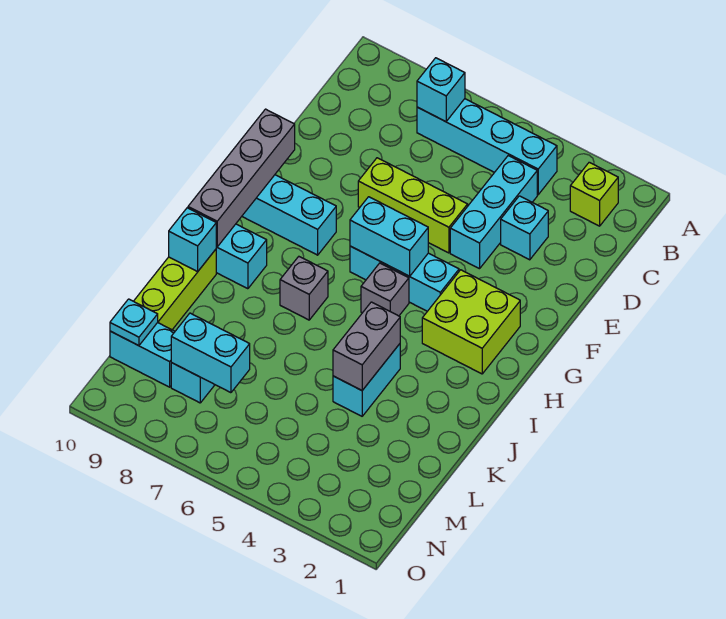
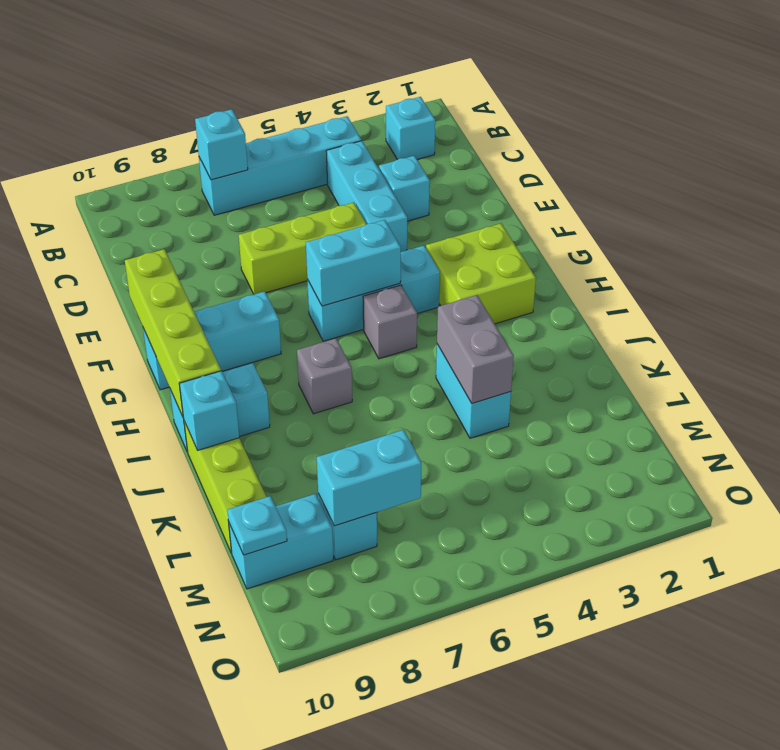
lime brick B2 level 1 -> cyan brick B2 level 1
grey brick F10:I10 level 2 -> lime brick F10:I10 level 2

